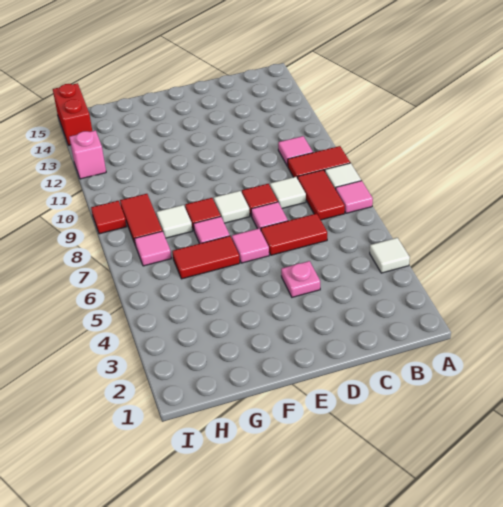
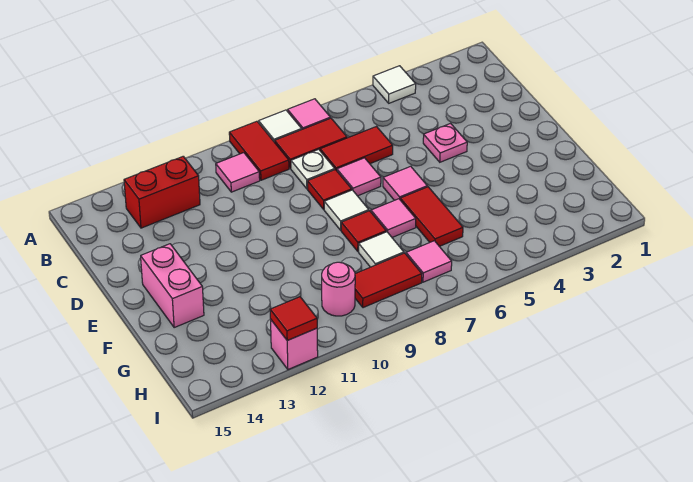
red tile C6:D6 level 1 -> red tile C6:C7 level 1
white tile C8 level 1 -> white plate C8 level 1
none -> pink brick E14:F14 level 1
none -> pink round brick H10 level 1
red tile I9 level 1 -> red tile I12 level 2
red brick I14:I15 level 1 -> red brick B12:B13 level 1

